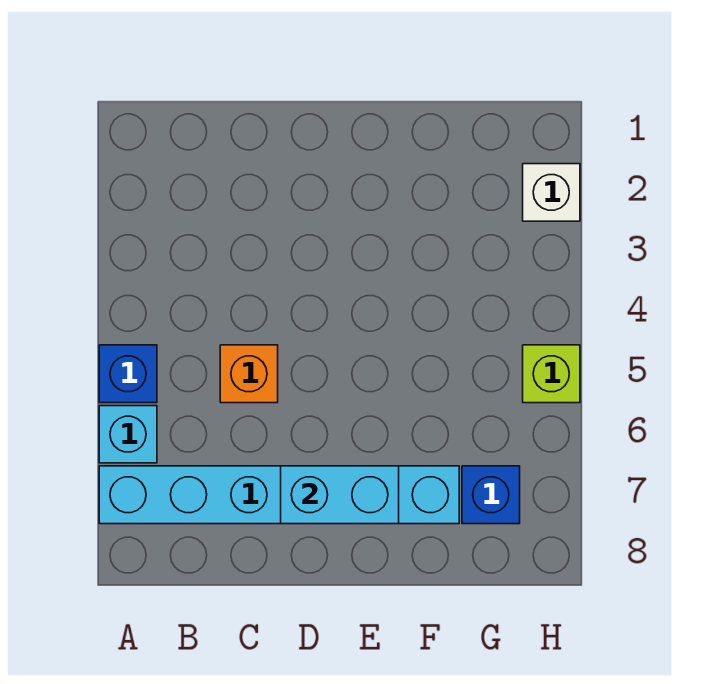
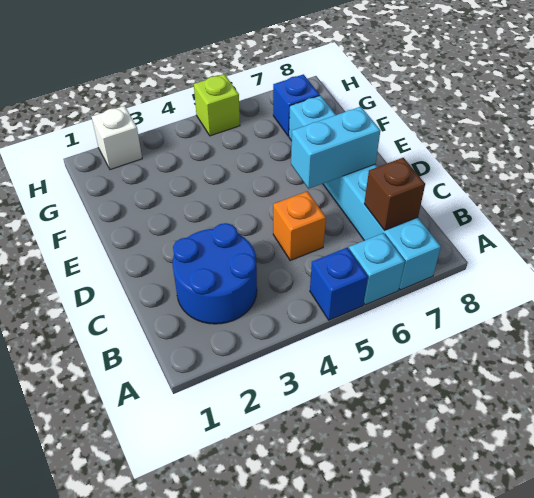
none -> blue round brick B2:C3 level 1
none -> brown brick B7 level 2
cyan brick D7:E7 level 2 -> cyan brick D6:D7 level 2

